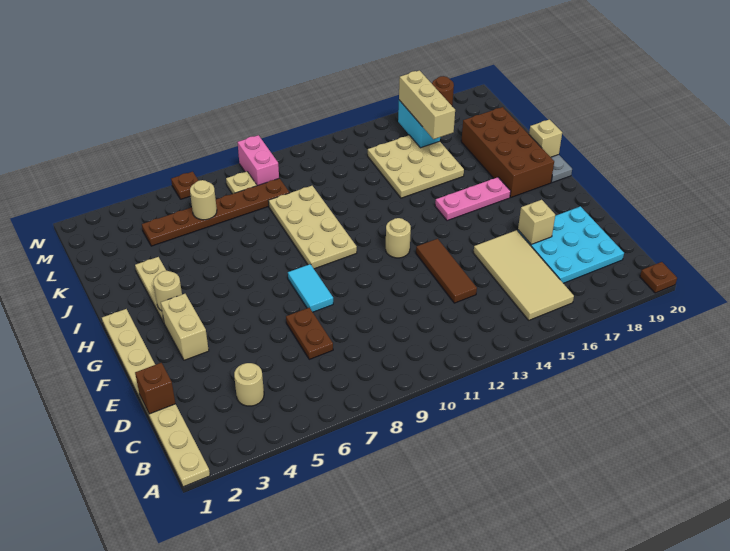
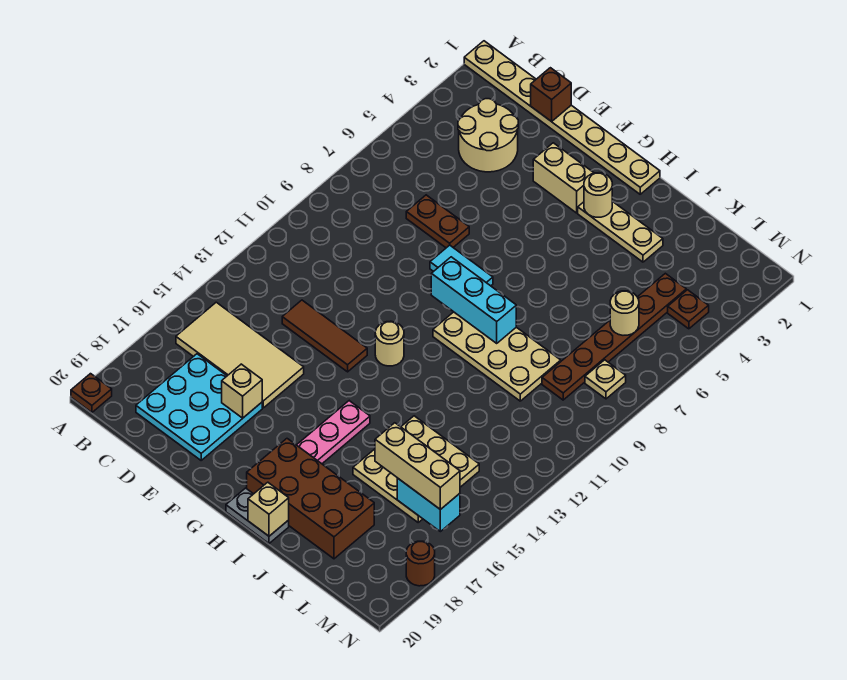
tan round brick C4 level 1 -> tan round brick C3:D4 level 1
none -> cyan brick G9:I9 level 2
pink brick M9:N9 level 1 -> none
brown plate N6 level 1 -> brown plate M4 level 1

